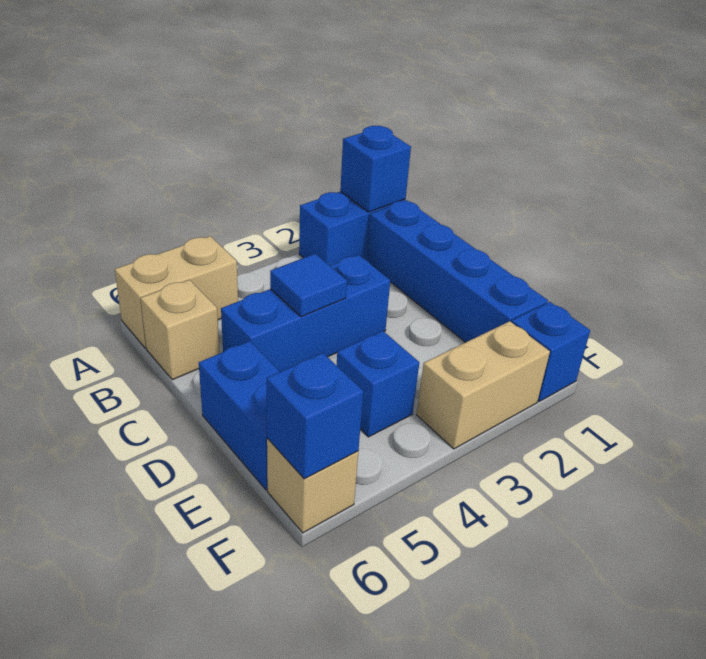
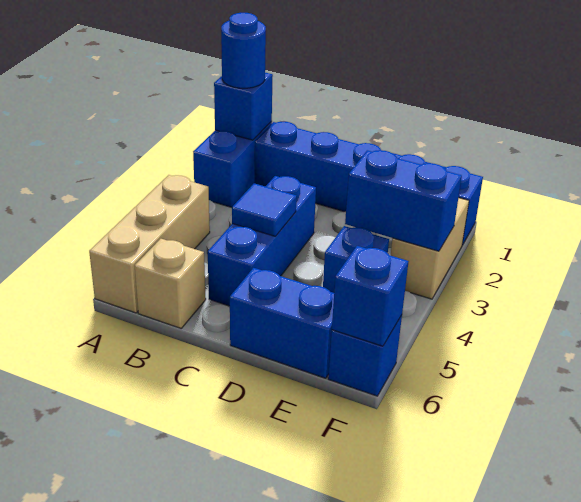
none -> blue round brick A1 level 3
tan brick A5:A6 level 1 -> tan brick A4:A6 level 1
none -> blue brick E3:F3 level 2
tan brick F6 level 1 -> blue brick F6 level 1

